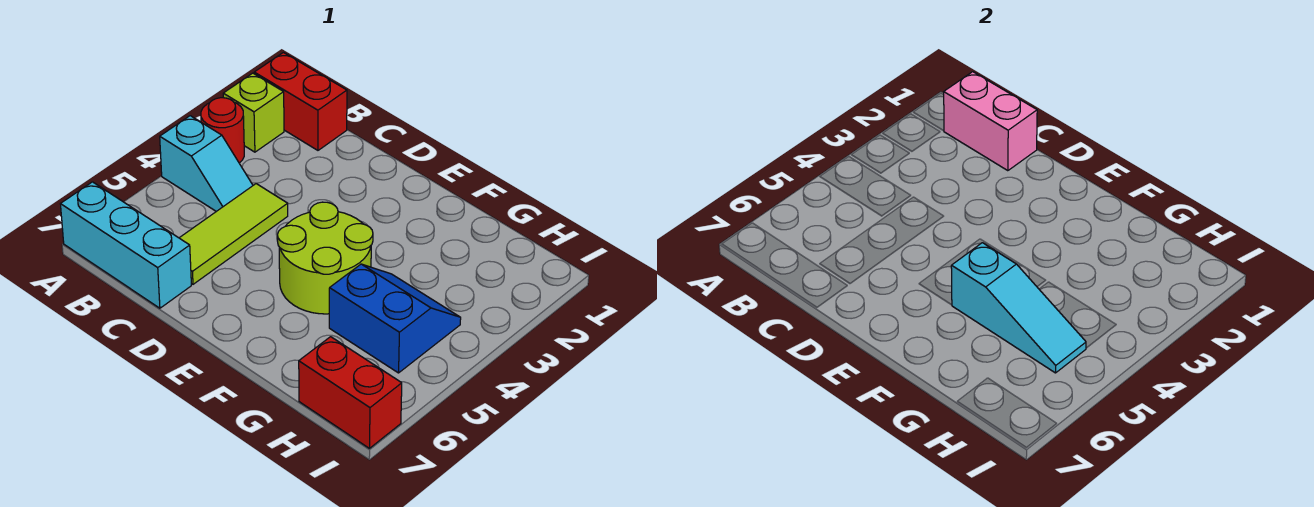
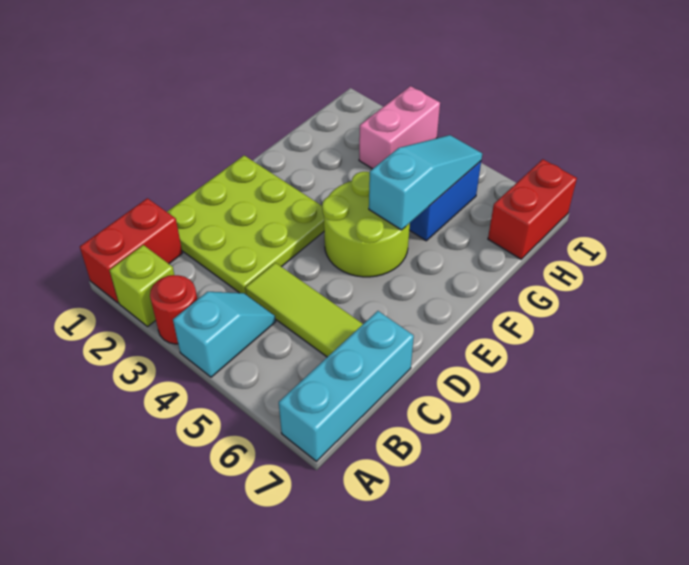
pink brick B1:C1 level 2 -> pink brick H3:I3 level 1
none -> lime plate C1:E3 level 1

